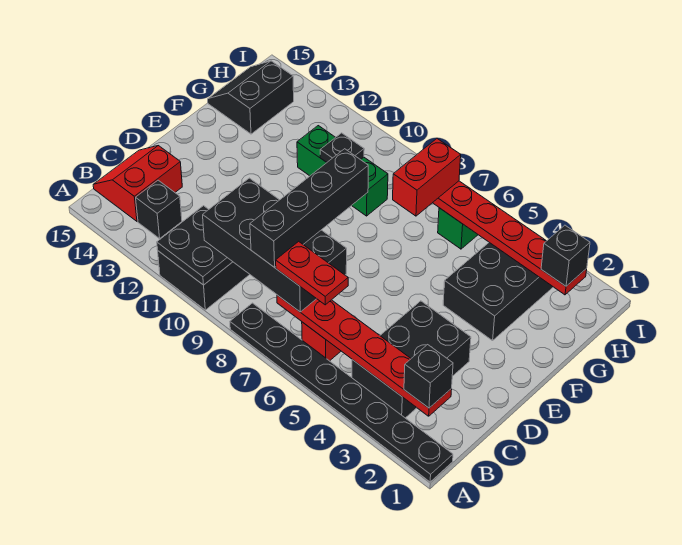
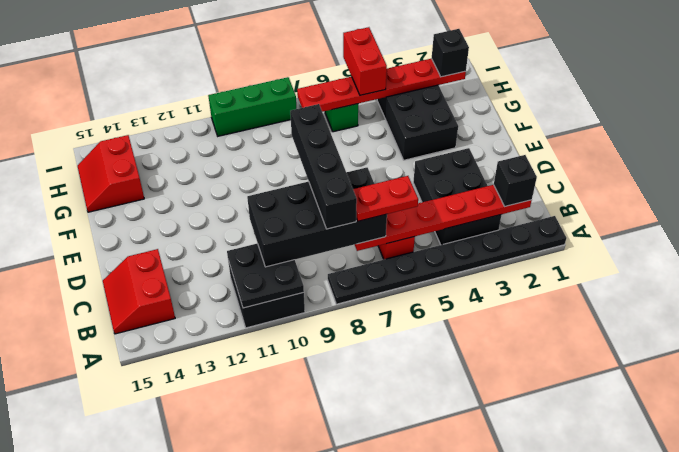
black brick B13 level 1 -> none
red brick G7:H7 level 3 -> red brick H5:I5 level 3
green brick G9:G11 level 1 -> green brick I8:I10 level 1
black plate G10 level 2 -> none
black slope G14:H15 level 1 top 14 -> red slope G14:H15 level 1 top 14

